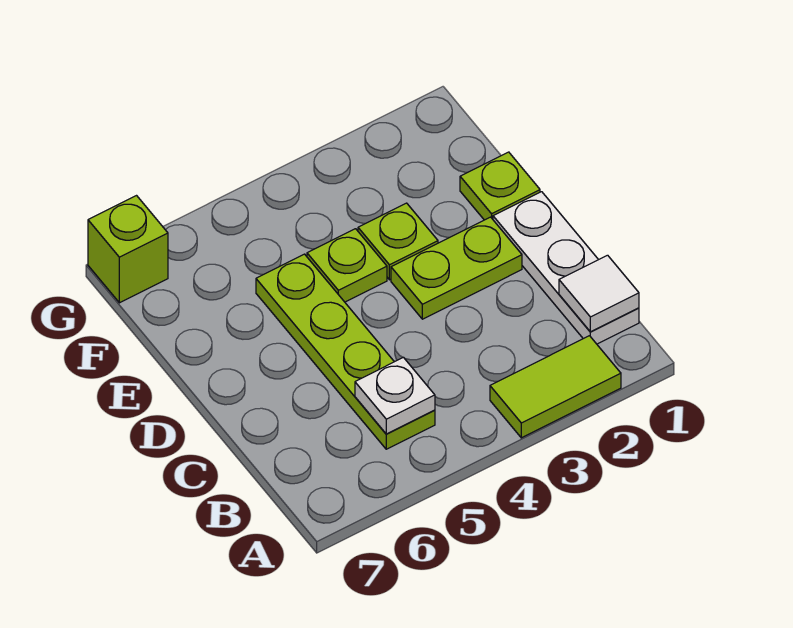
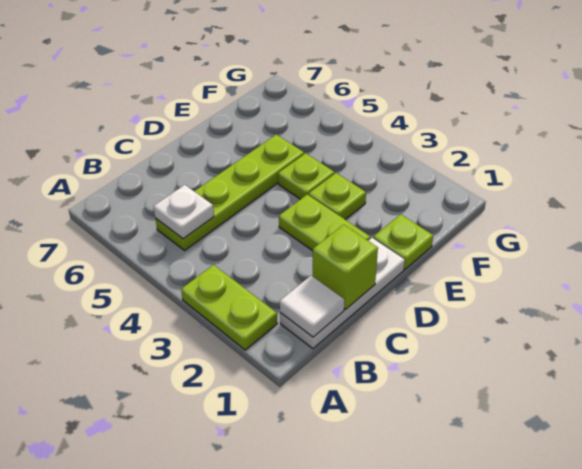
lime tile A2:A3 level 1 -> lime plate A2:A3 level 1
lime brick G7 level 1 -> lime brick C1 level 2

